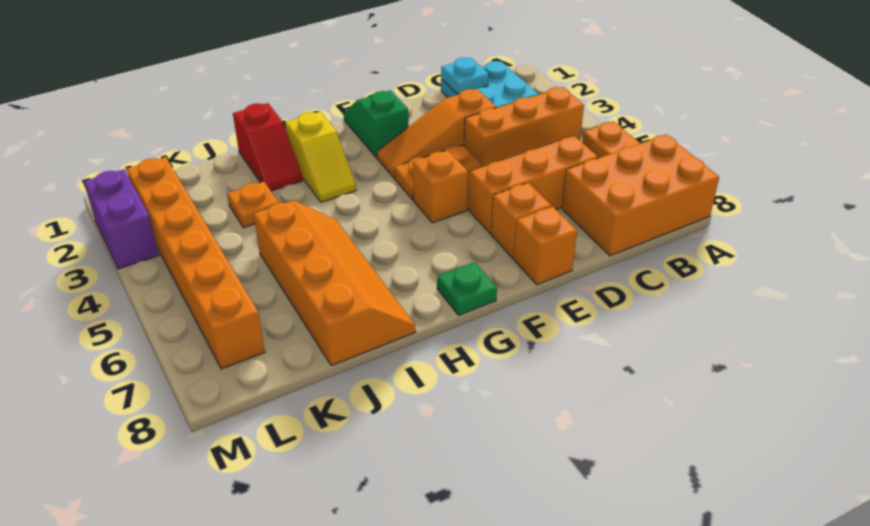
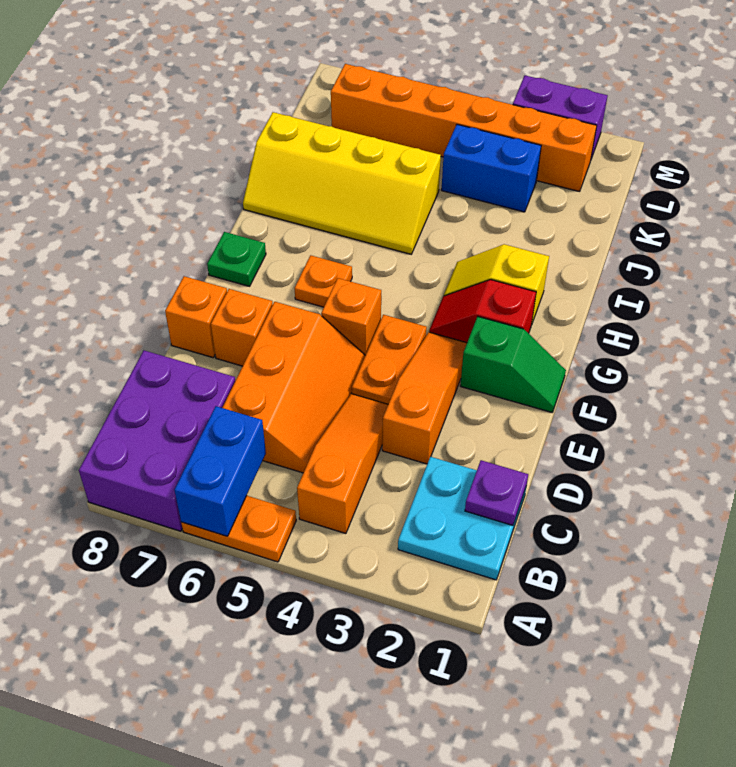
none -> blue brick A6:B6 level 2
orange brick A7:C8 level 1 -> purple brick A7:C8 level 1
orange brick B4:D4 level 1 -> orange slope B4:D4 level 1 top B
cyan plate C1 level 2 -> purple plate C1 level 2
red slope I1:I2 level 1 top 1 -> red slope G2:G3 level 1 top 2
orange slope I5:J8 level 1 top J -> yellow slope I5:J8 level 1 top J
orange plate J3 level 1 -> orange plate G6 level 1
none -> blue brick K3:K4 level 1

